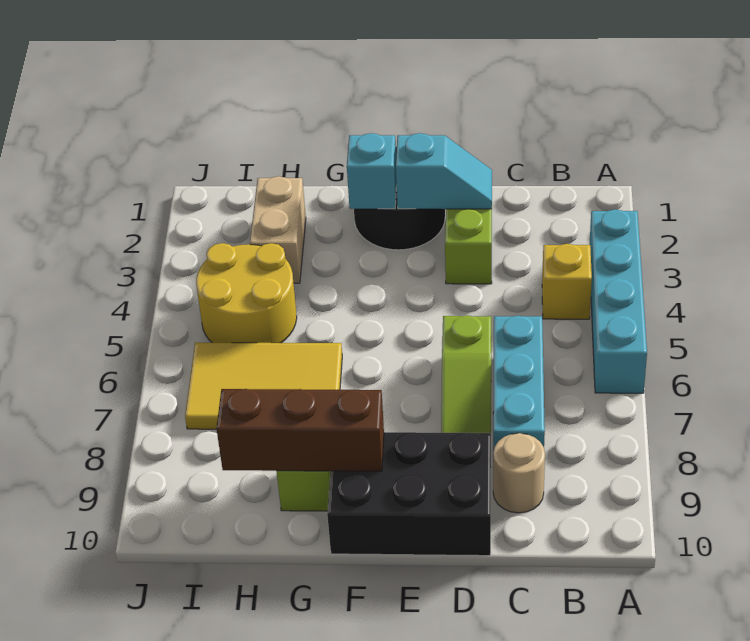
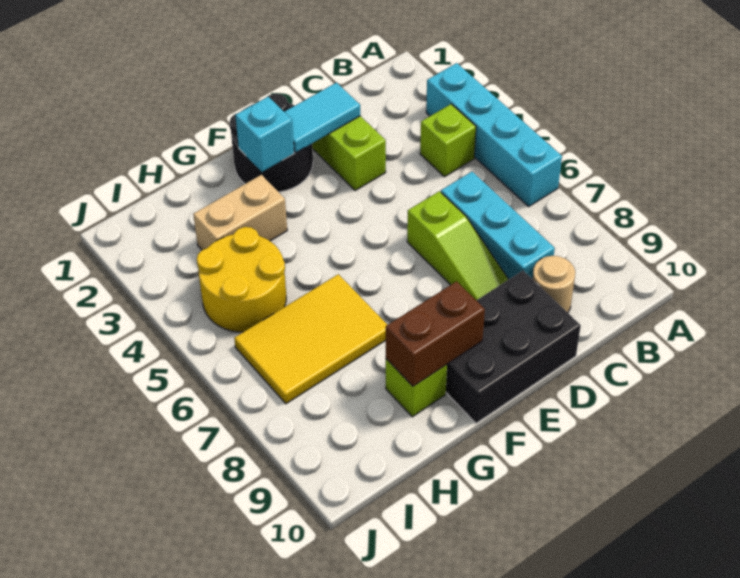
yellow brick B4 level 1 -> lime brick B4 level 1
cyan slope D2:E2 level 2 top E -> cyan tile D2:E2 level 2
brown brick F9:H9 level 2 -> brown brick F9:G9 level 2
tan brick H2:H3 level 1 -> tan brick G3:H3 level 1

